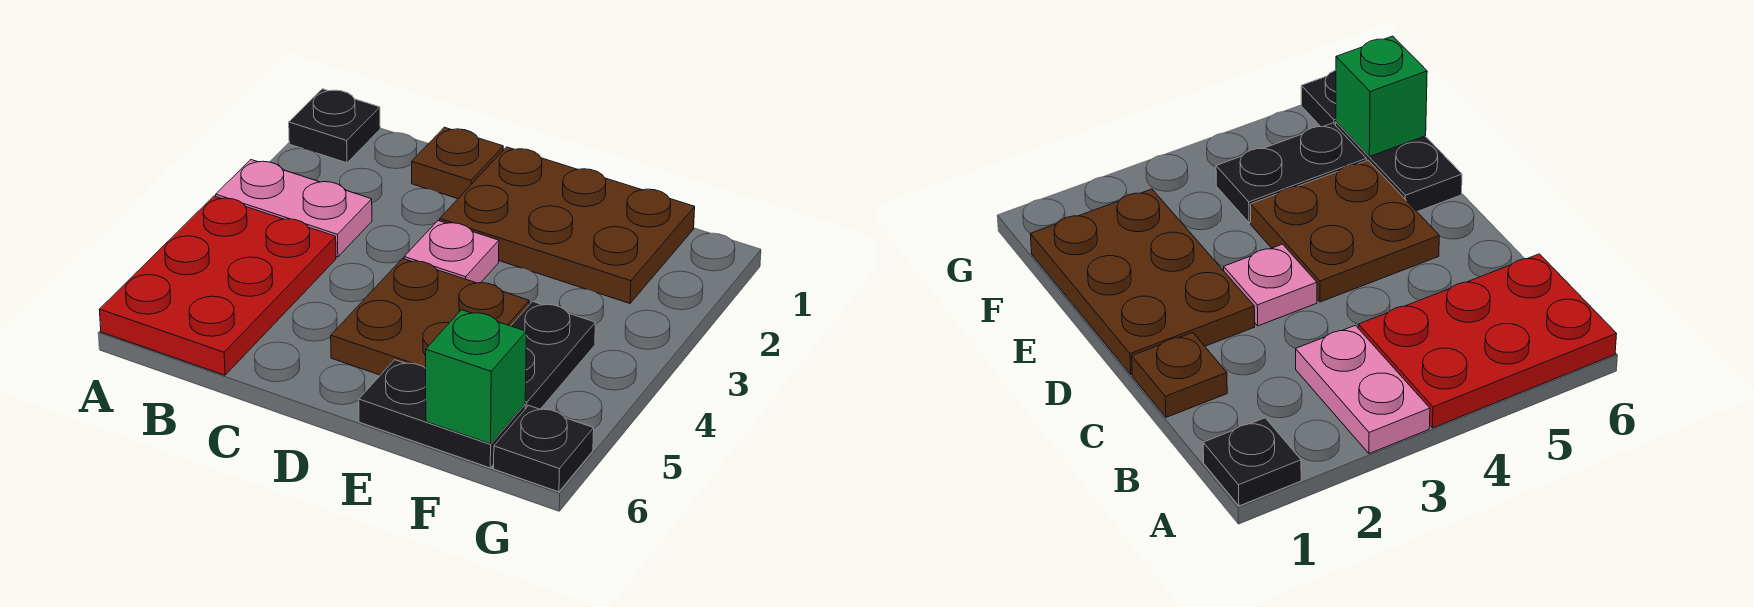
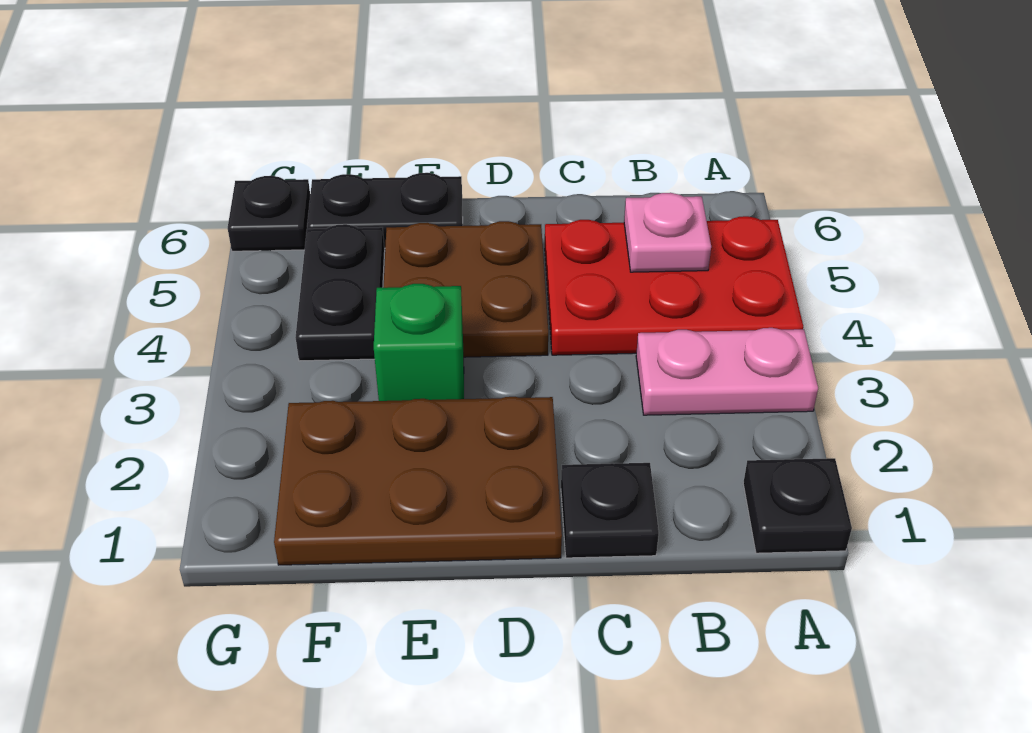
red plate A4:B6 level 1 -> red plate A4:C5 level 1
brown plate C1 level 1 -> black plate C1 level 1
pink plate D3 level 1 -> pink plate B5 level 2
green brick F6 level 2 -> green brick E3 level 1

